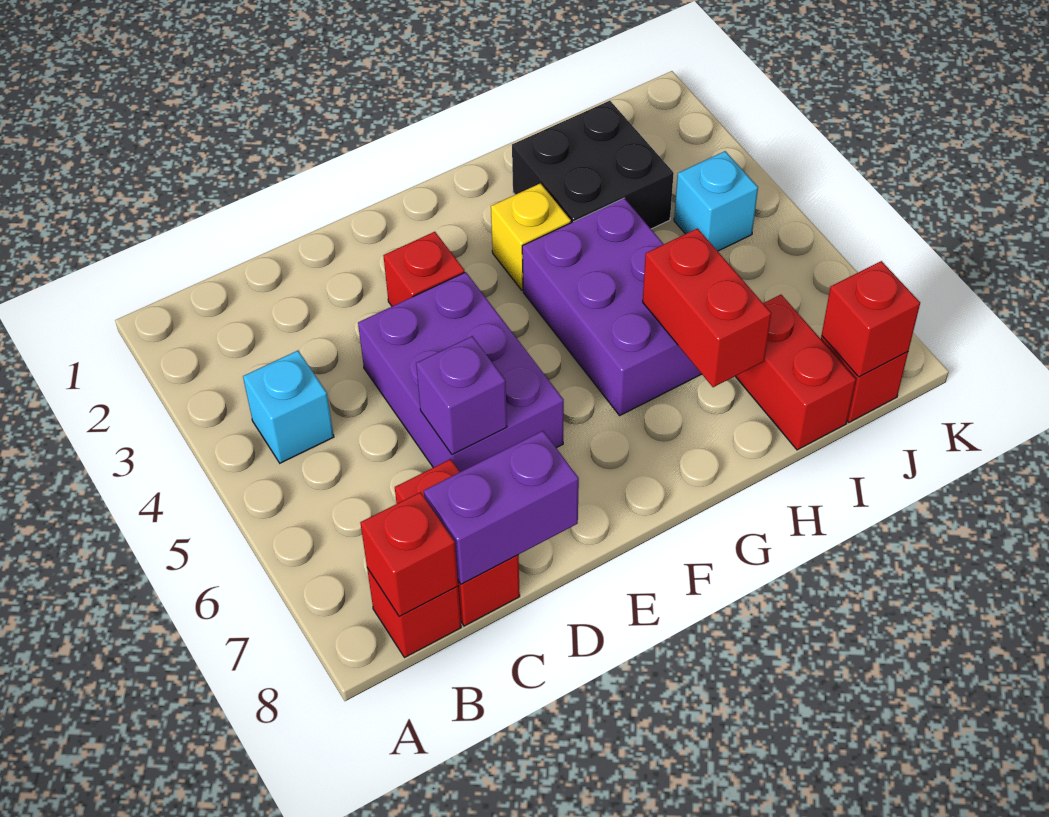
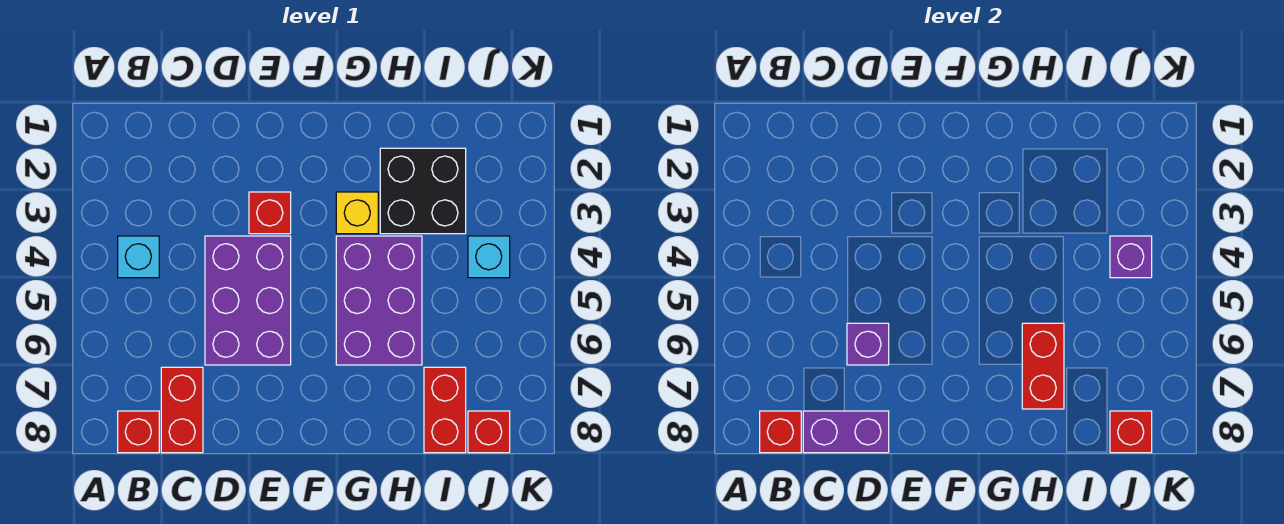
none -> purple brick J4 level 2

